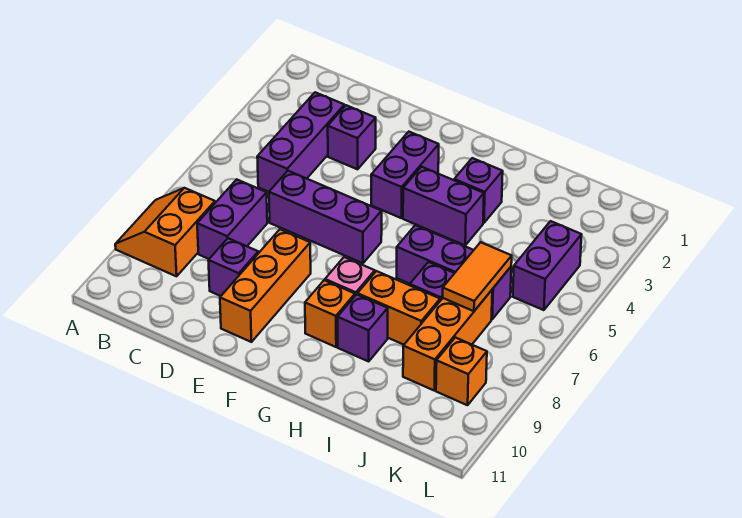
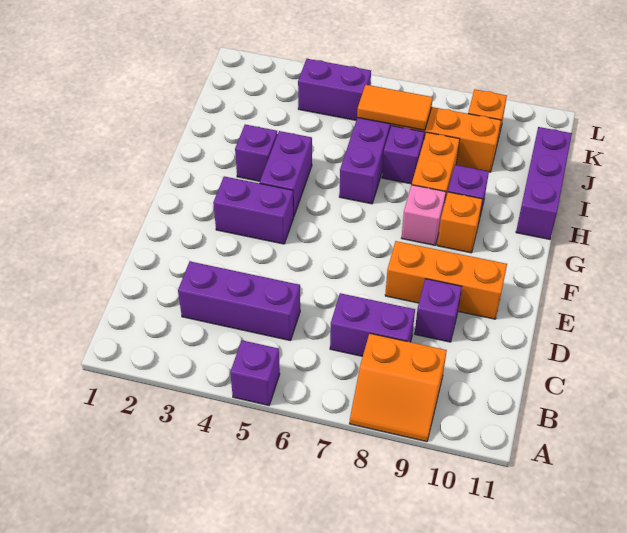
purple brick D3 level 1 -> purple brick A5 level 1
purple brick D6:F6 level 1 -> purple brick H11:J11 level 1

